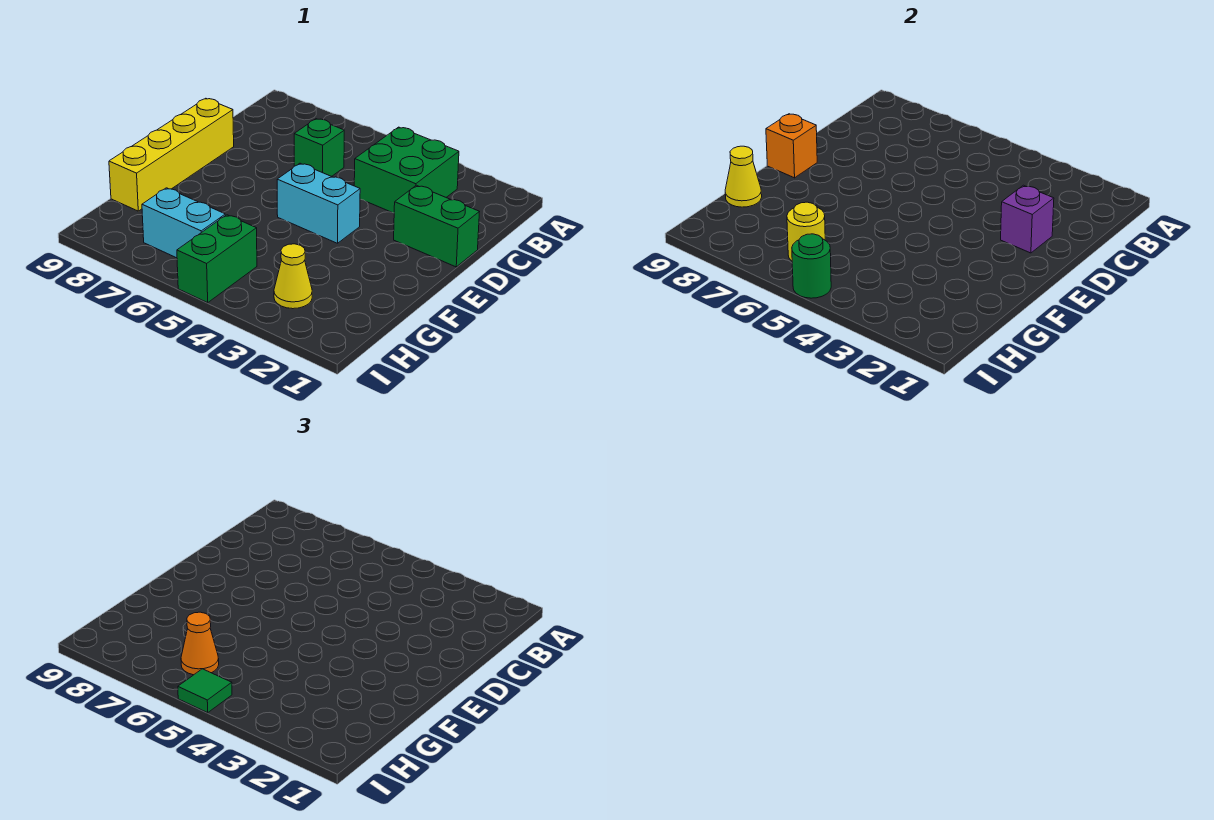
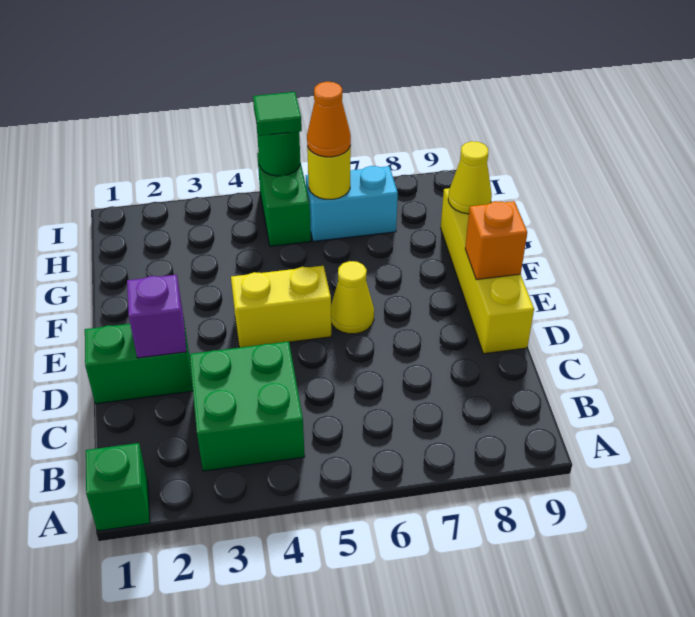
green brick C6 level 1 -> green brick A1 level 1
cyan brick E4:E5 level 1 -> yellow brick E4:E5 level 1
yellow cone H3 level 1 -> yellow cone E6 level 1

